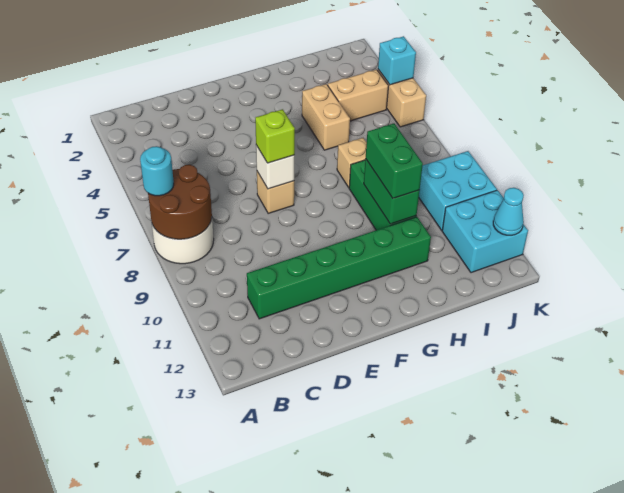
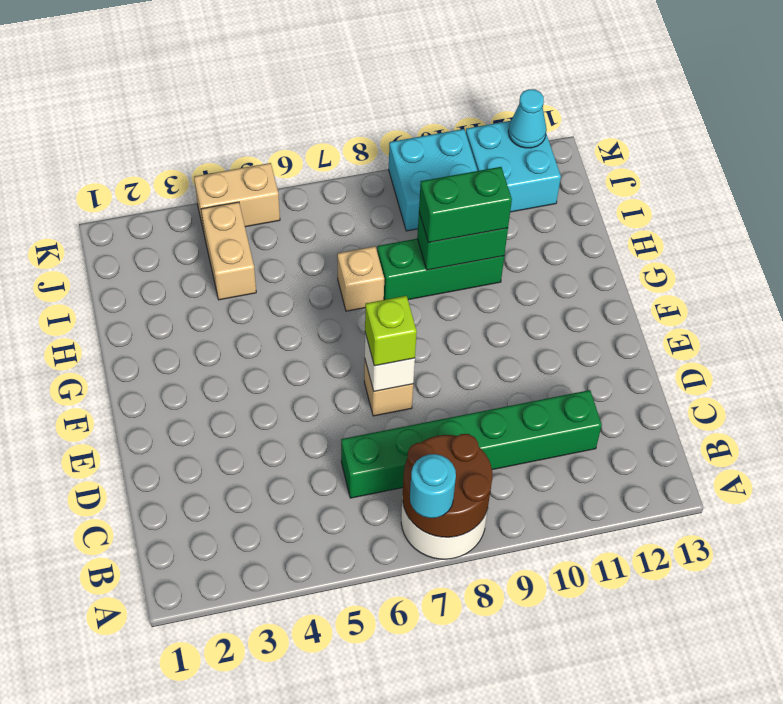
green brick C11:H11 level 1 -> green brick C6:C11 level 1
tan brick H4:H5 level 1 -> none
cyan brick K4 level 2 -> none

